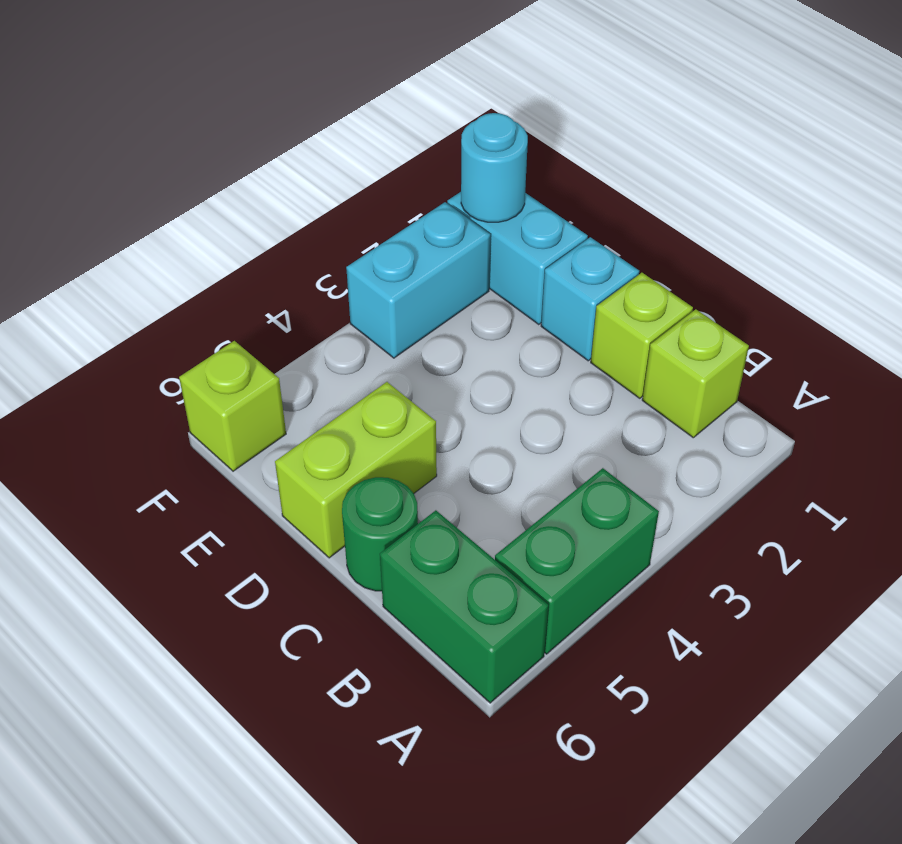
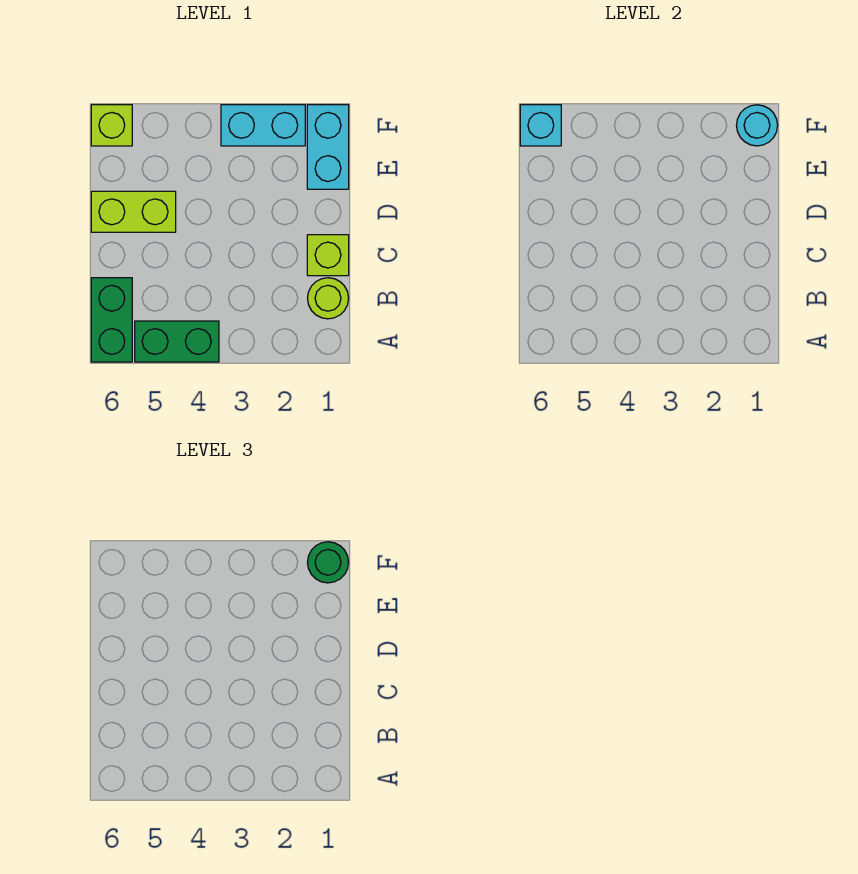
lime brick B1 level 1 -> lime round brick B1 level 1
green round brick C6 level 1 -> green round brick F1 level 3
cyan brick D1 level 1 -> cyan brick F6 level 2

